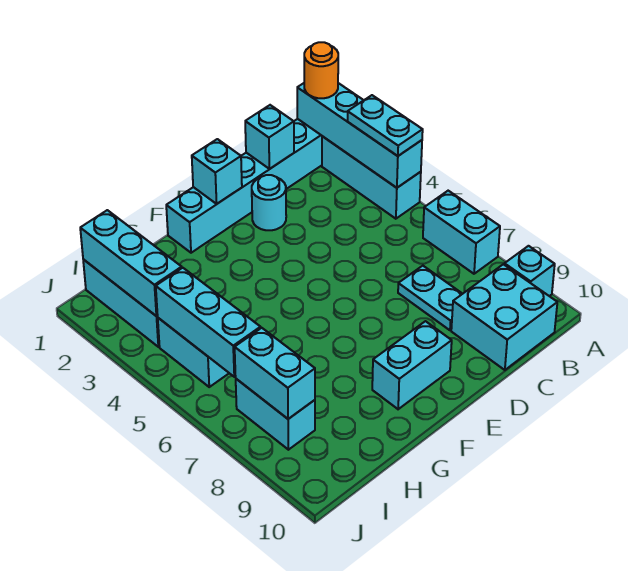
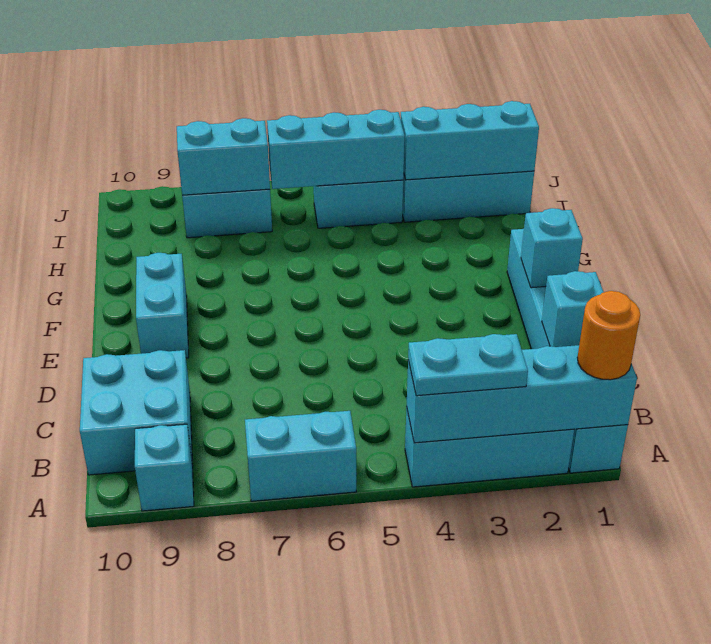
cyan plate C7:C8 level 1 -> none
cyan round brick D2 level 1 -> none

